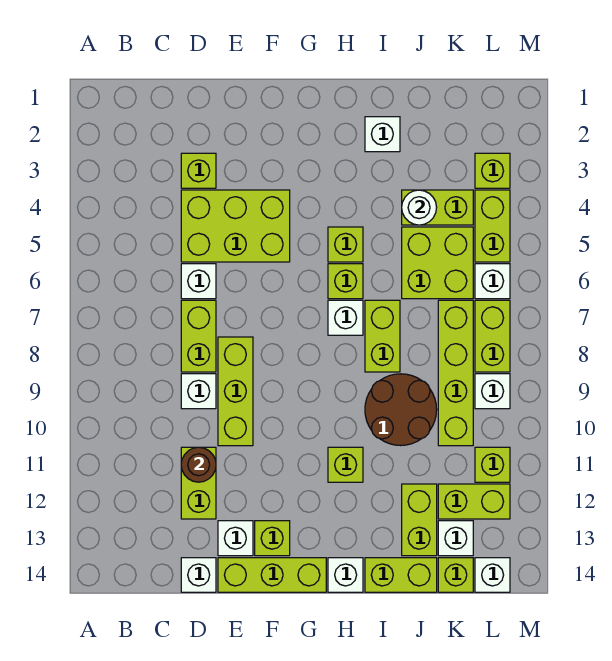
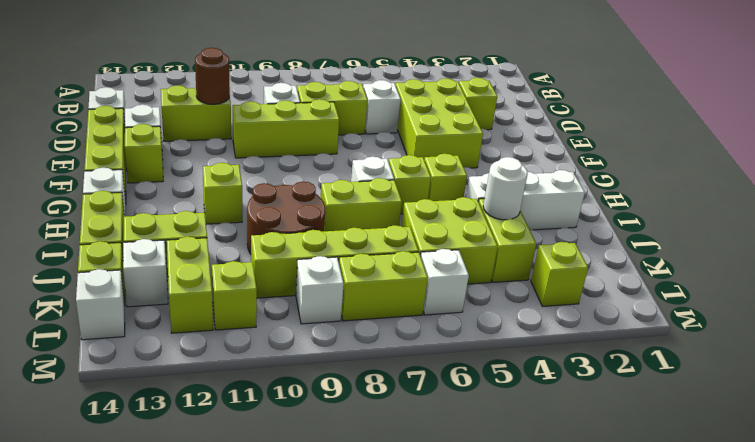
white brick I2 level 1 -> white brick I2:I4 level 1
lime brick L4:L5 level 1 -> none

